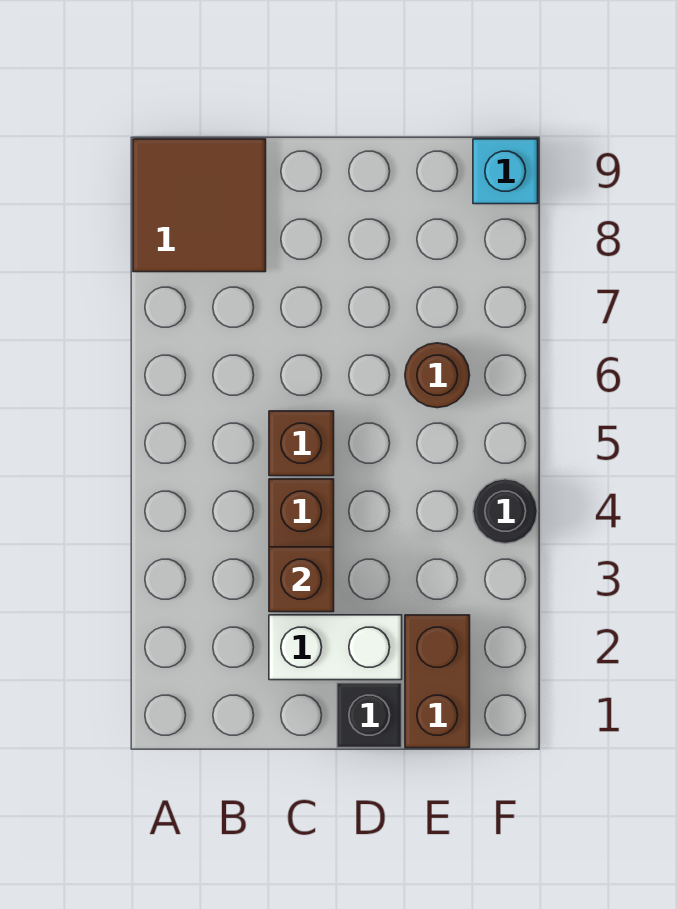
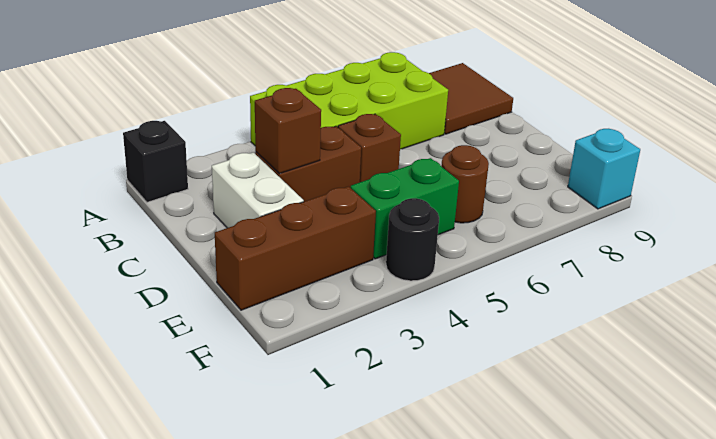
none -> lime brick A4:B7 level 1
black brick D1 level 1 -> black brick A1 level 1
brown brick E1:E2 level 1 -> brown brick E1:E3 level 1
none -> green brick E4:E5 level 1

